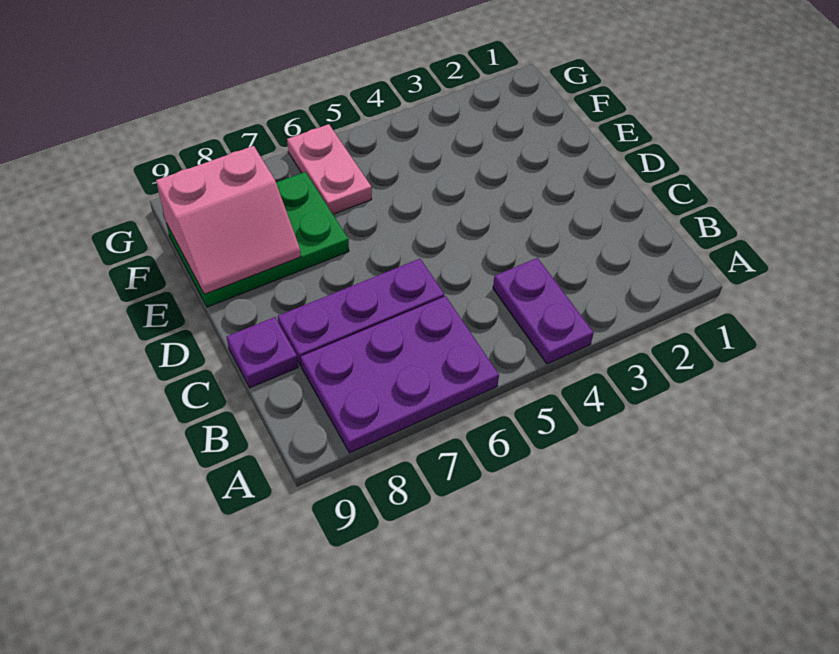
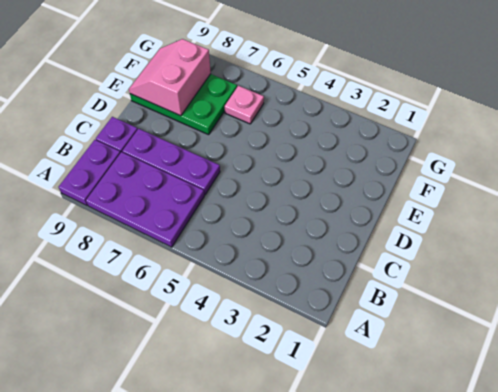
purple plate A4:B4 level 1 -> purple plate A9:B9 level 1
pink slope E8:F9 level 2 top F -> pink slope E8:F9 level 2 top 8
pink plate F6:G6 level 1 -> pink plate F6 level 1

